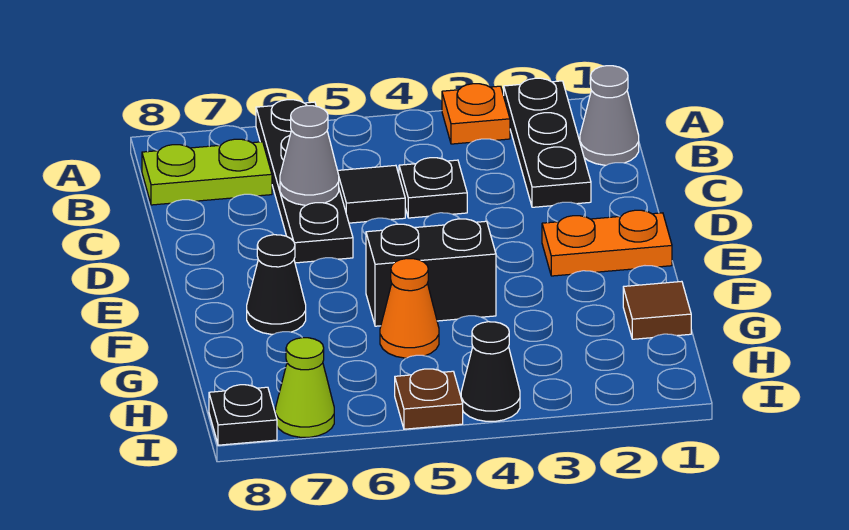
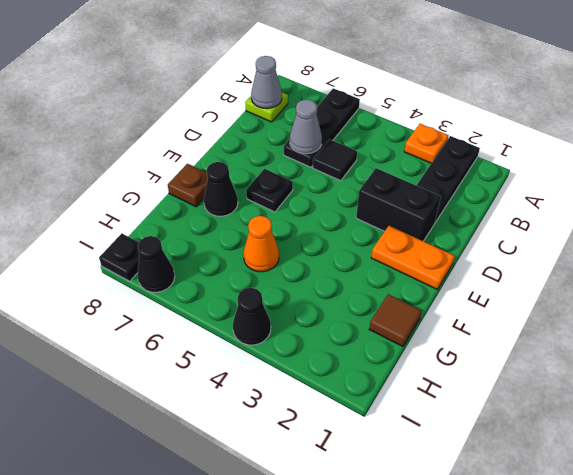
black plate A6:D6 level 1 -> black plate A6:C6 level 1
grey cone B1 level 1 -> grey cone B8 level 2
lime plate B7:B8 level 1 -> lime plate B8 level 1
black plate C4 level 1 -> black plate E6 level 1
black brick F4:F5 level 1 -> black brick D2:D3 level 1
brown plate I5 level 1 -> brown plate F8 level 1
lime cone I7 level 1 -> black cone I7 level 1

